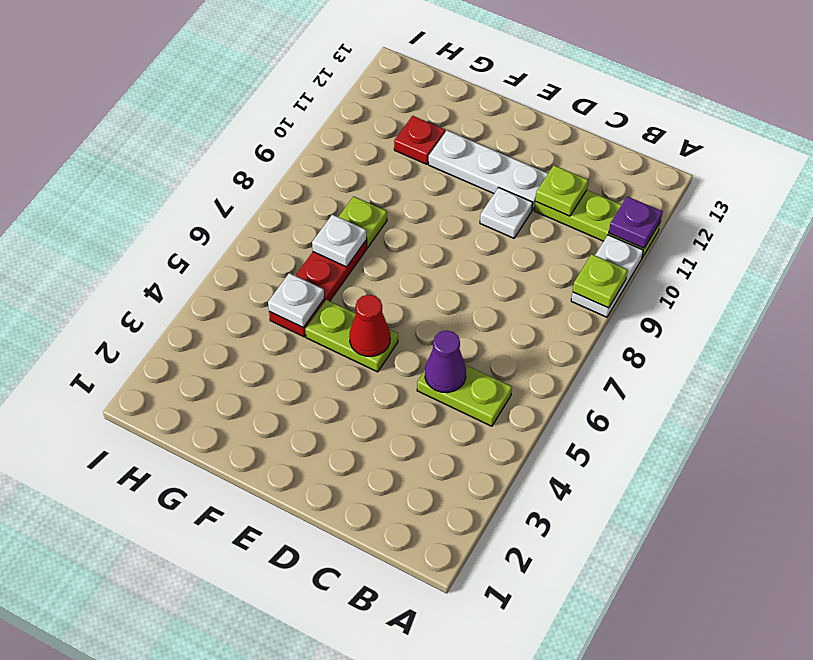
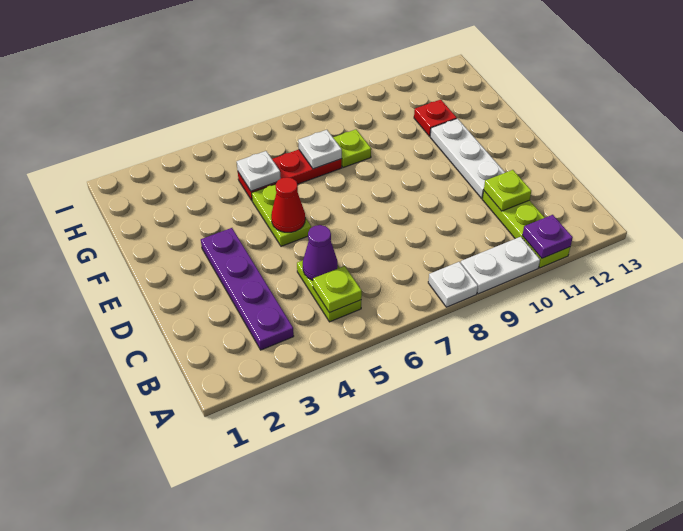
lime plate A9 level 2 -> lime plate B5 level 2
none -> purple plate B3:E3 level 1
white plate D10 level 1 -> white plate A8 level 1

